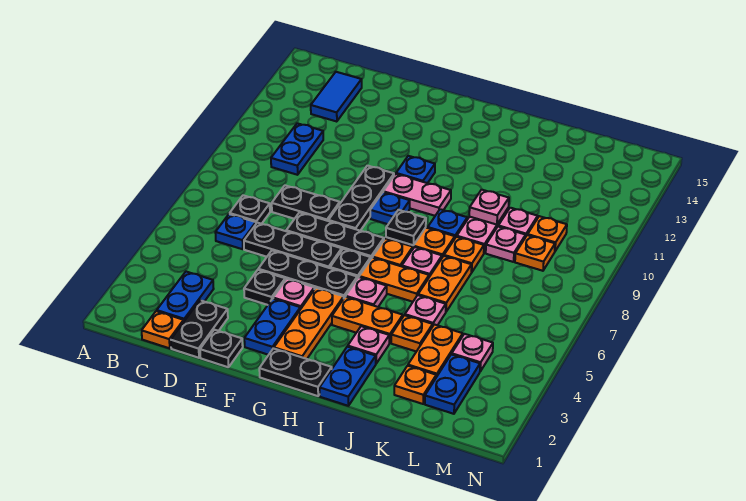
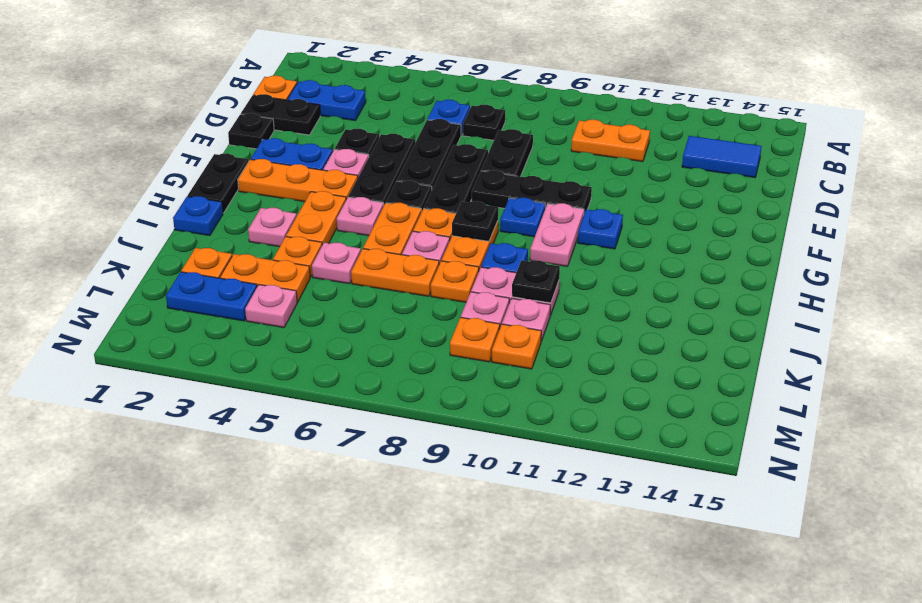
blue plate C10:C11 level 1 -> orange plate C10:C11 level 1
blue plate I1:I2 level 1 -> blue plate I1 level 1
pink plate J10 level 2 -> black plate J10 level 2

